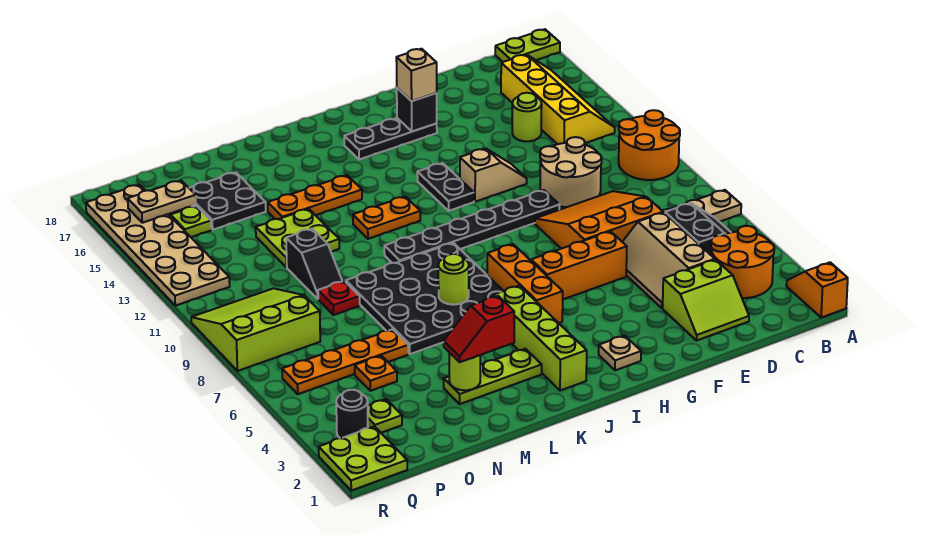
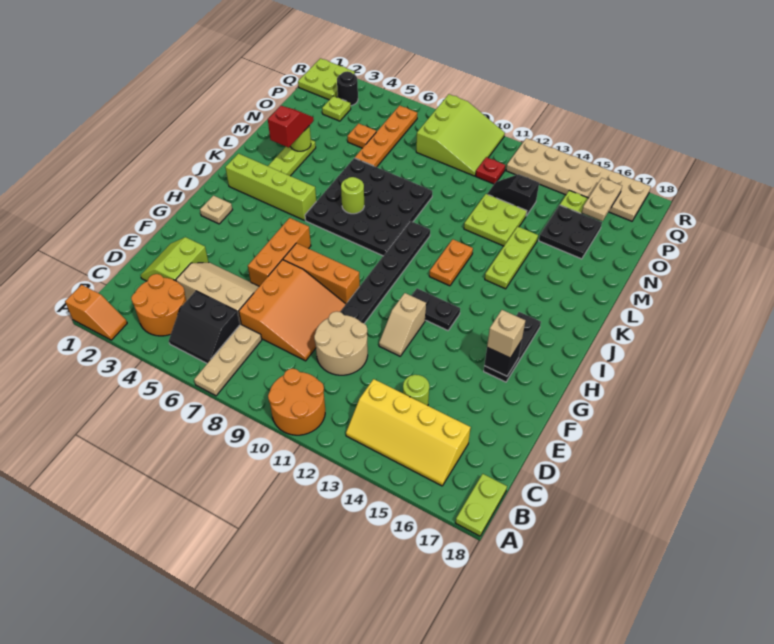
orange brick I5:I7 level 1 -> orange brick G7:G9 level 1
orange plate K14:M14 level 1 -> lime plate K14:M14 level 1
red plate N9 level 1 -> red plate P11 level 1
black slope N10:N11 level 1 top 11 -> black slope O12:O13 level 1 top 13

